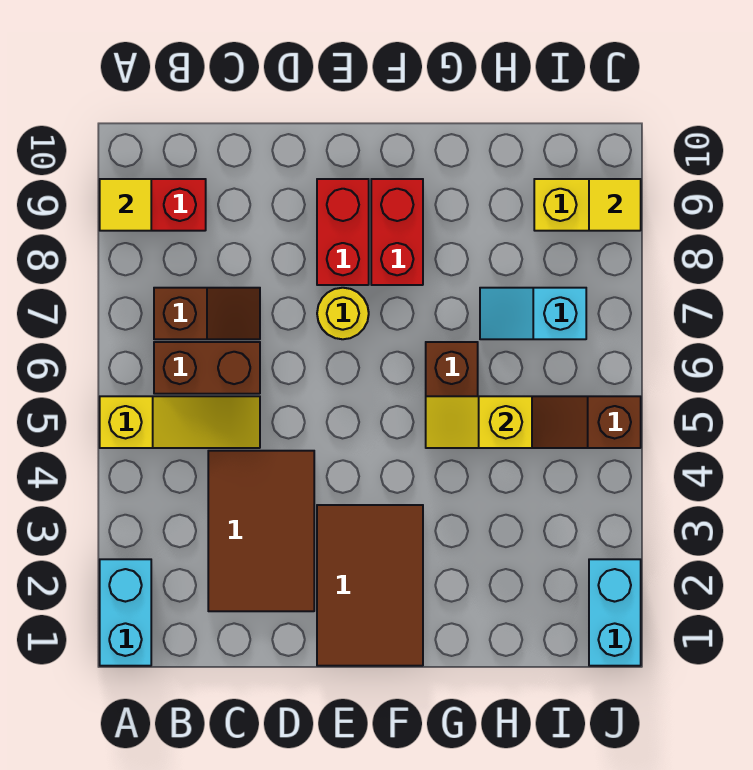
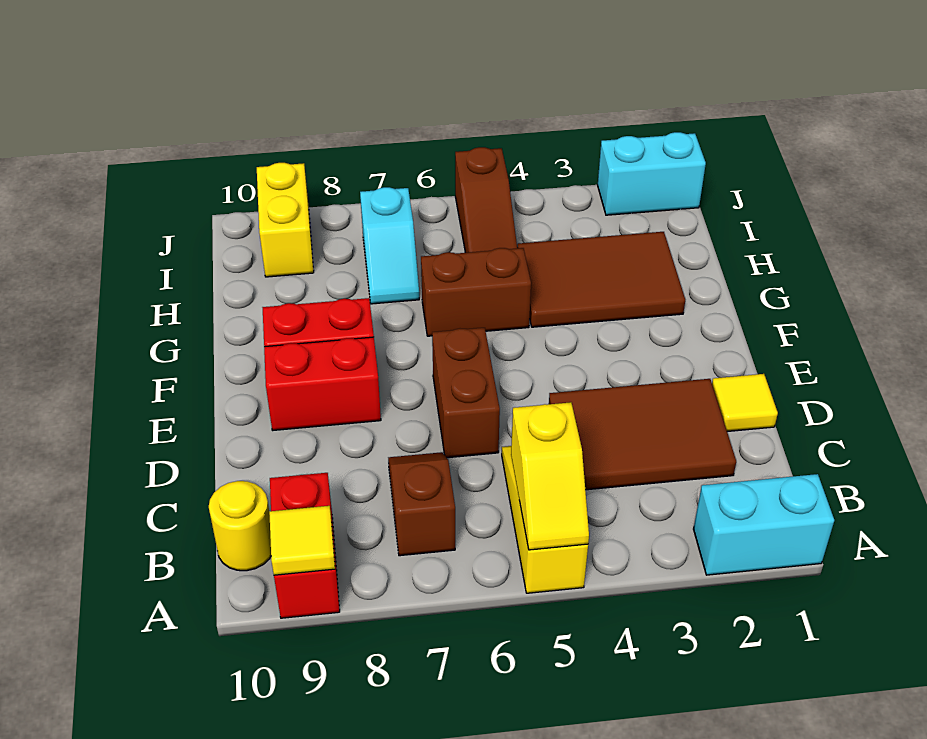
brown brick B6:C6 level 1 -> brown brick D6:E6 level 1
brown tile E1:F3 level 1 -> brown tile G2:H4 level 1
yellow round brick E7 level 1 -> yellow round brick B10 level 1
yellow slope G5:H5 level 2 top H -> yellow slope A5:B5 level 2 top B
yellow tile J9 level 2 -> yellow tile D1 level 1

